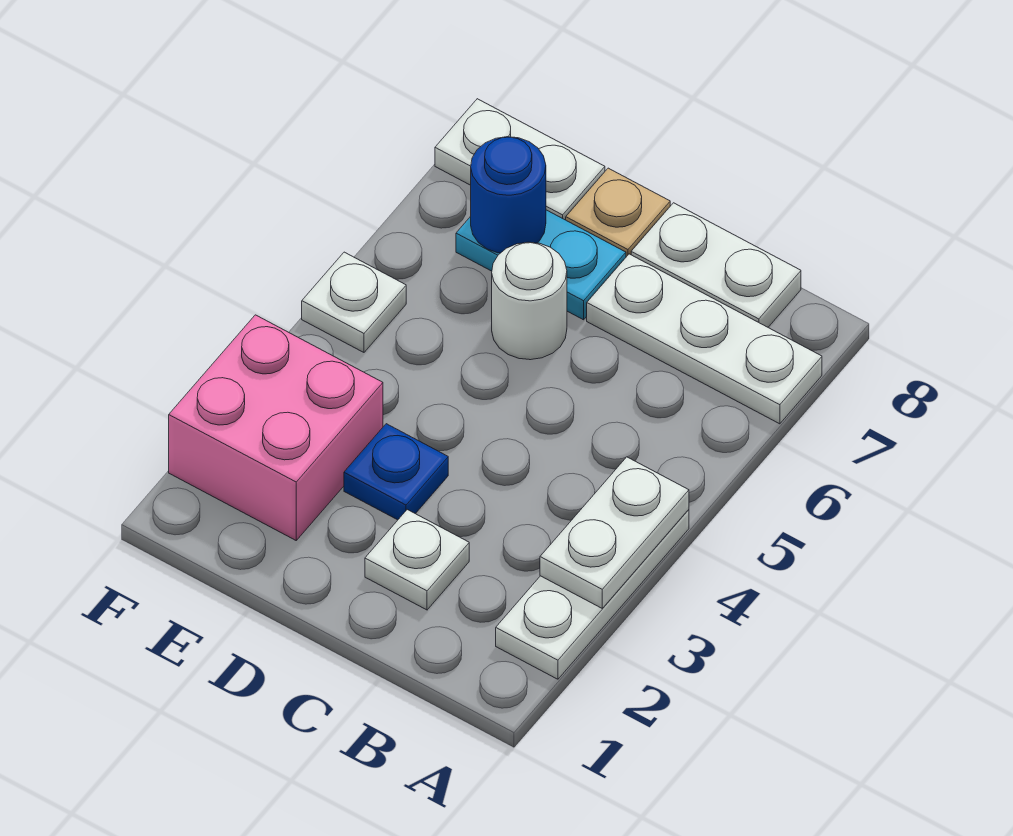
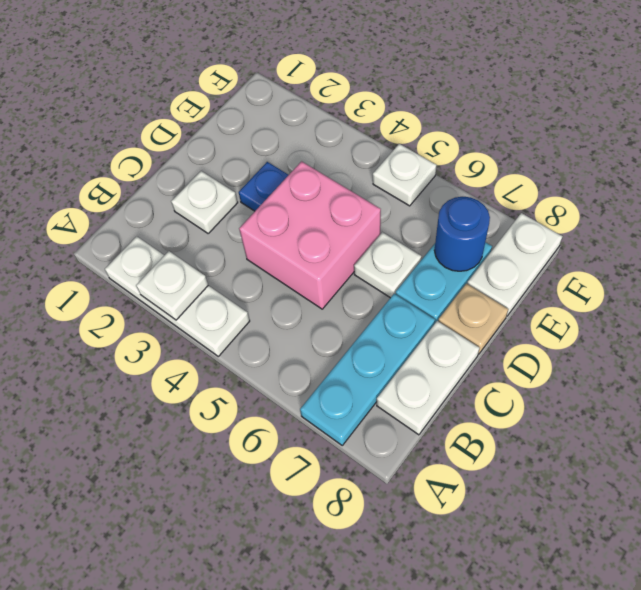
white plate A3:A4 level 2 -> white plate A3 level 2
white plate A7:C7 level 1 -> cyan plate A7:C7 level 1
white round brick D6 level 1 -> white plate D6 level 1
pink brick E2:F3 level 1 -> pink brick C4:D5 level 1

